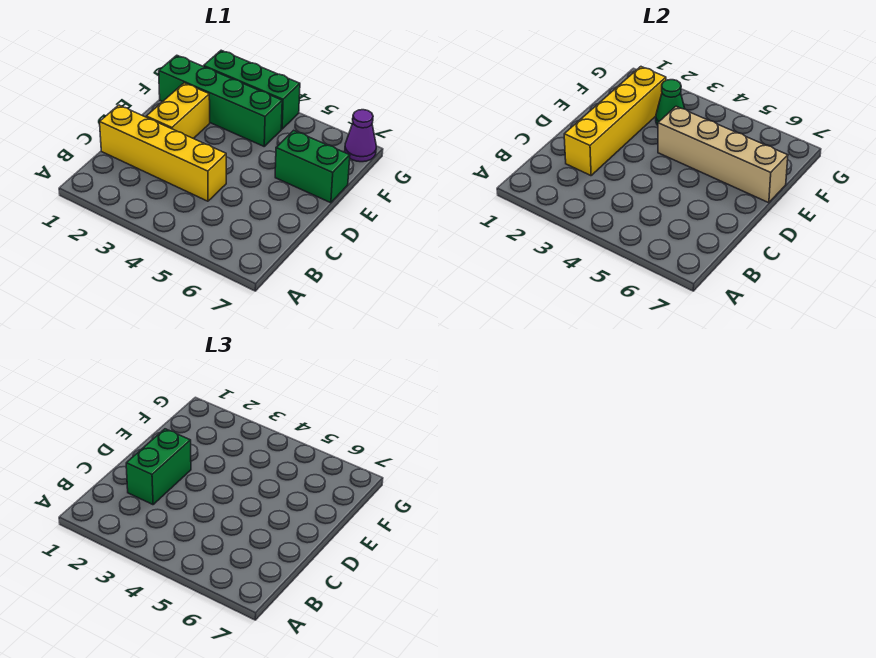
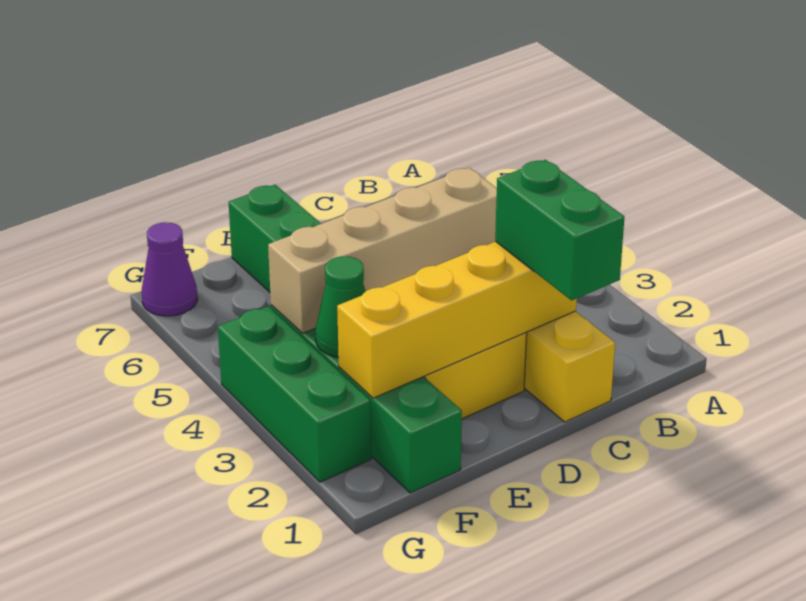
green brick C2:D2 level 3 -> green brick C1:C2 level 3
tan brick E4:E7 level 2 -> tan brick C4:F4 level 2

